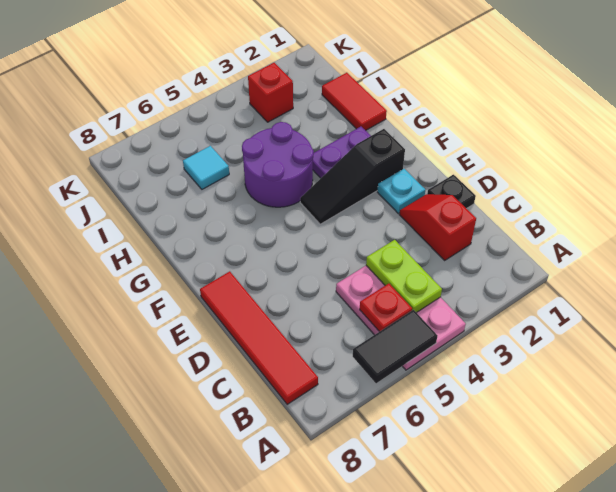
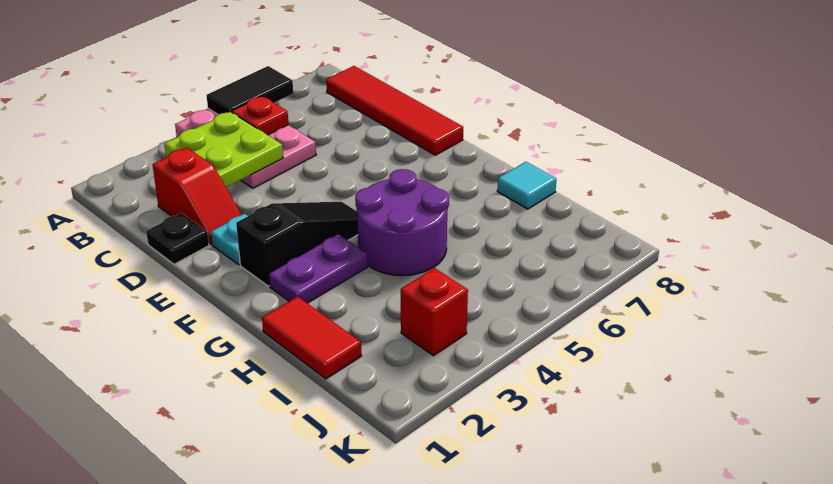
lime plate B4:C4 level 2 -> lime plate B3:C4 level 2
cyan tile I6 level 1 -> cyan tile H8 level 1

